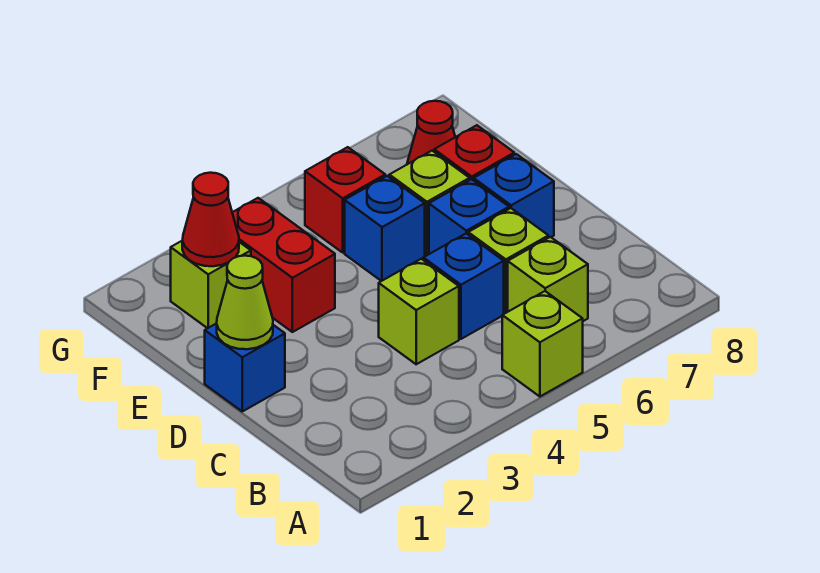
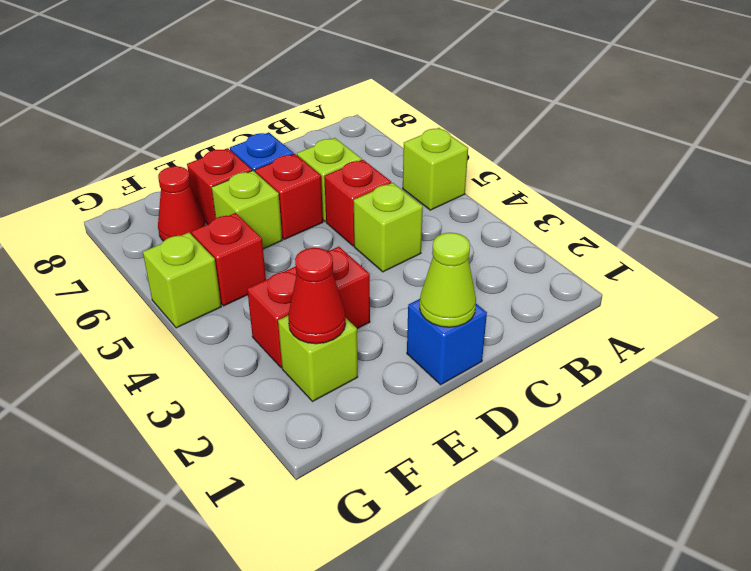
lime brick B6 level 1 -> lime brick G5 level 1
blue brick C5 level 1 -> red brick C5 level 1
blue brick D6 level 1 -> red brick D6 level 1
blue brick E5 level 1 -> none

